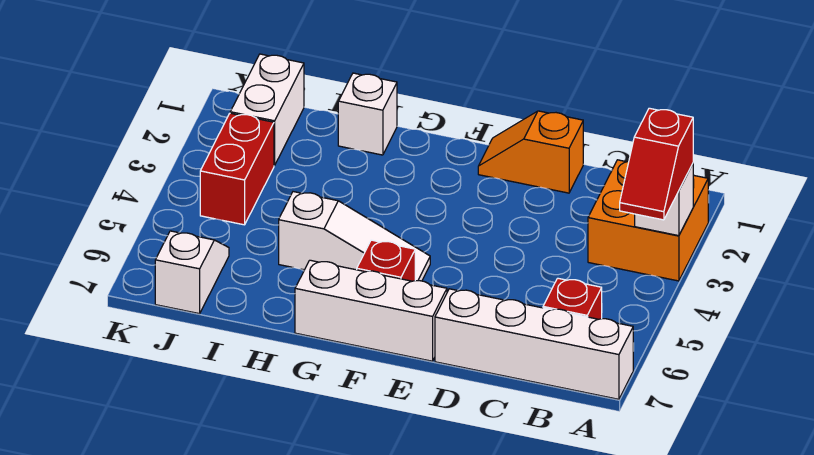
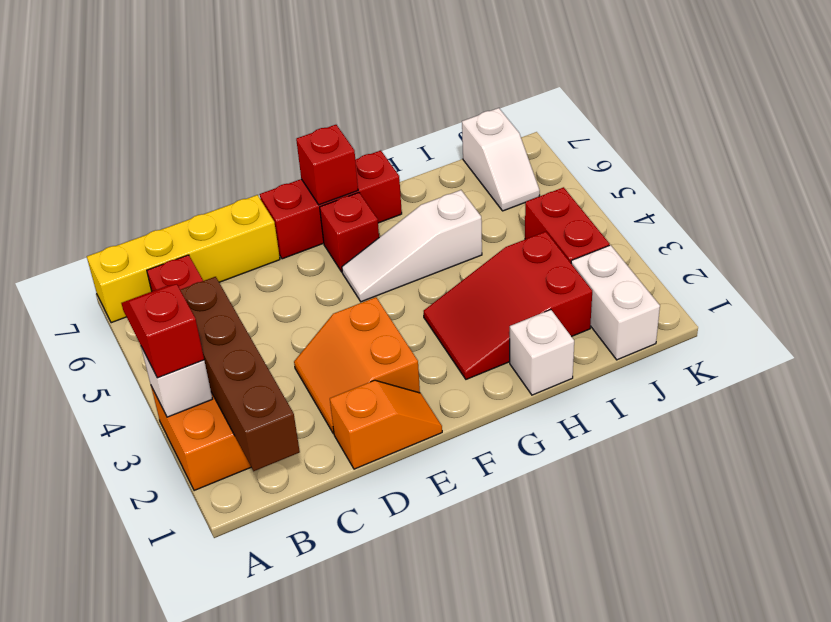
white brick A7:D7 level 1 -> yellow brick A7:D7 level 1
none -> brown brick B1:B4 level 2
none -> orange slope D2:E3 level 1 top E
white brick E7:G7 level 1 -> red brick E7:G7 level 1
none -> red brick F7 level 2
none -> red slope G2:I3 level 1 top I

